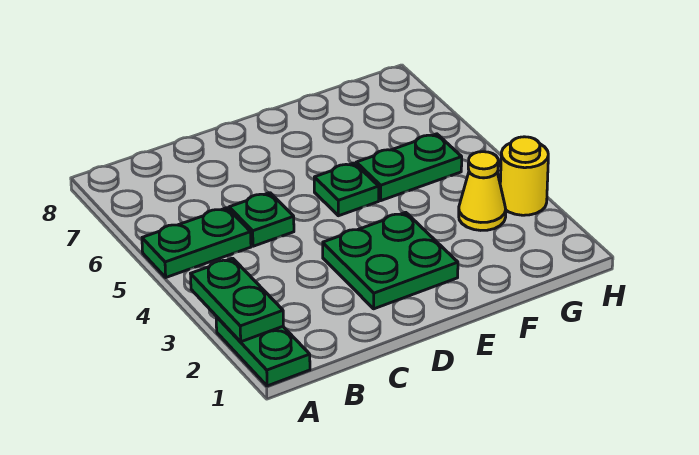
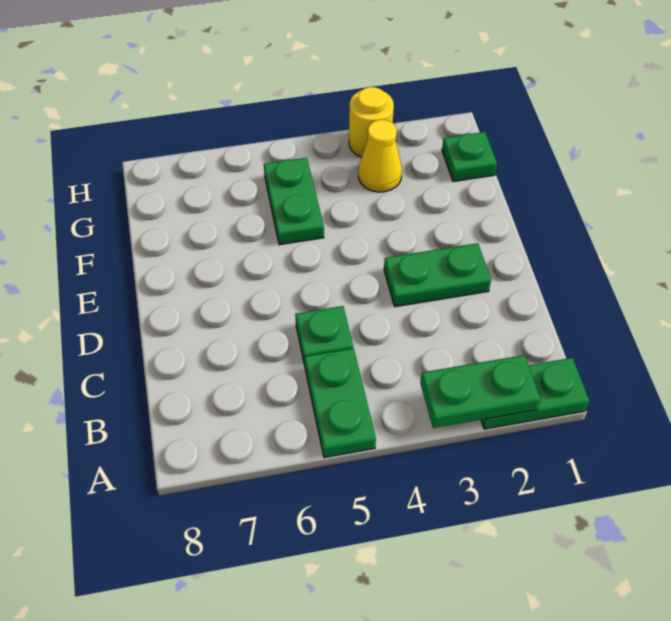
green plate D2:E3 level 1 -> green plate D2:D3 level 1
green plate E5 level 1 -> green plate G1 level 1

